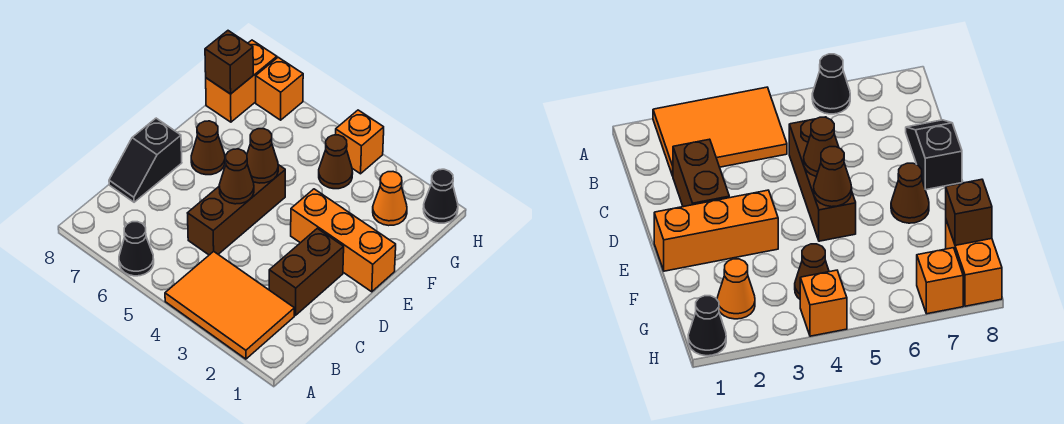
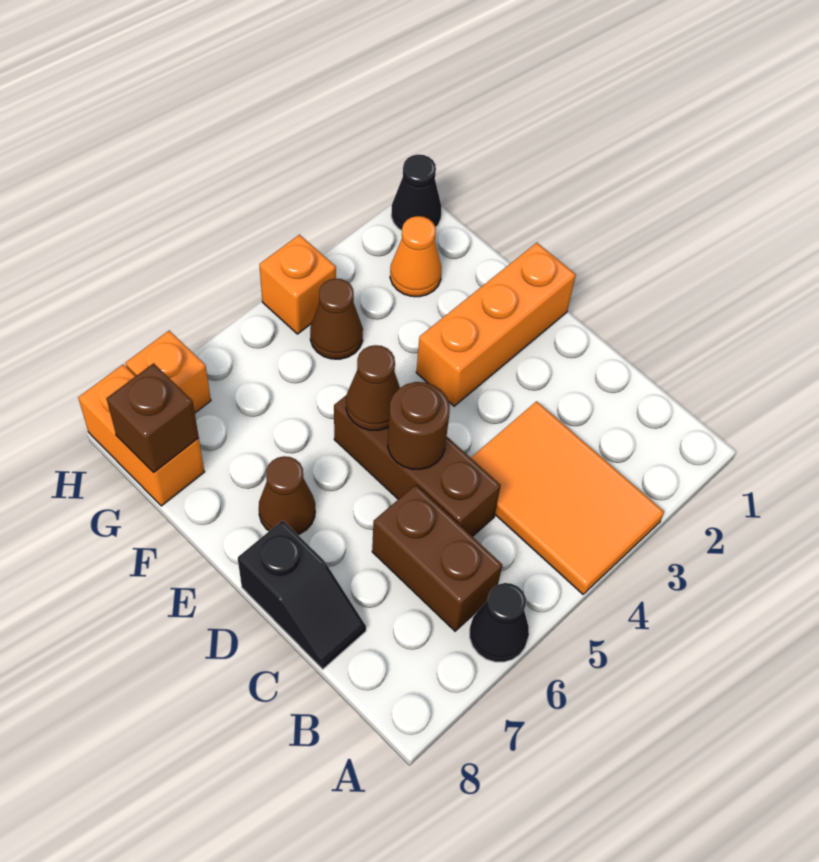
orange tile A2:B4 level 1 -> orange tile A3:C4 level 1
brown brick C2:D2 level 1 -> brown brick B6:C6 level 1
brown cone D5 level 2 -> brown round brick D5 level 2

